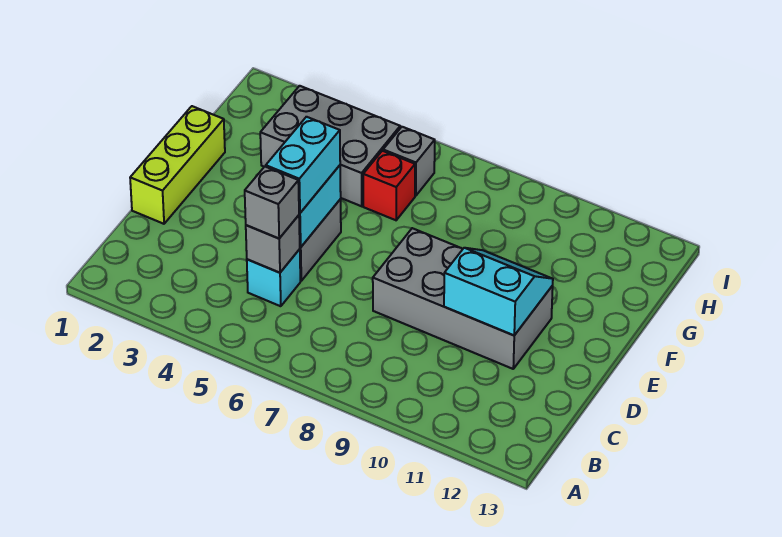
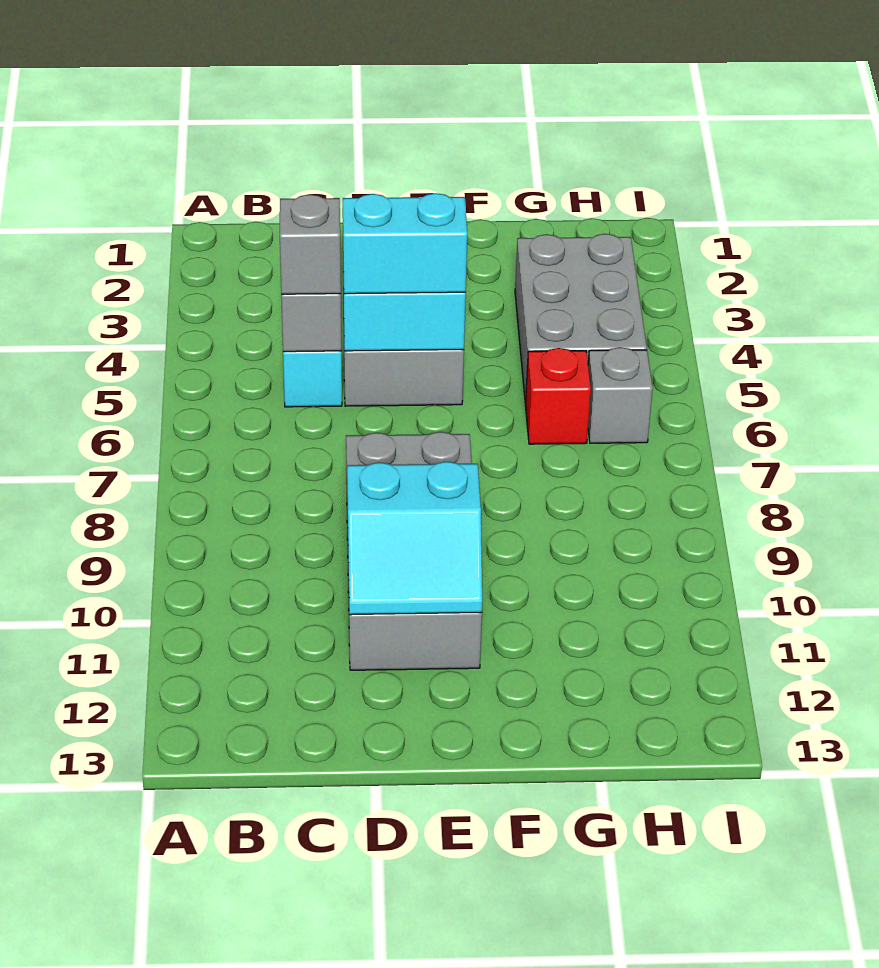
lime brick D1:F1 level 1 -> none
cyan slope D10:E11 level 2 top D -> cyan slope D10:E11 level 2 top 10

